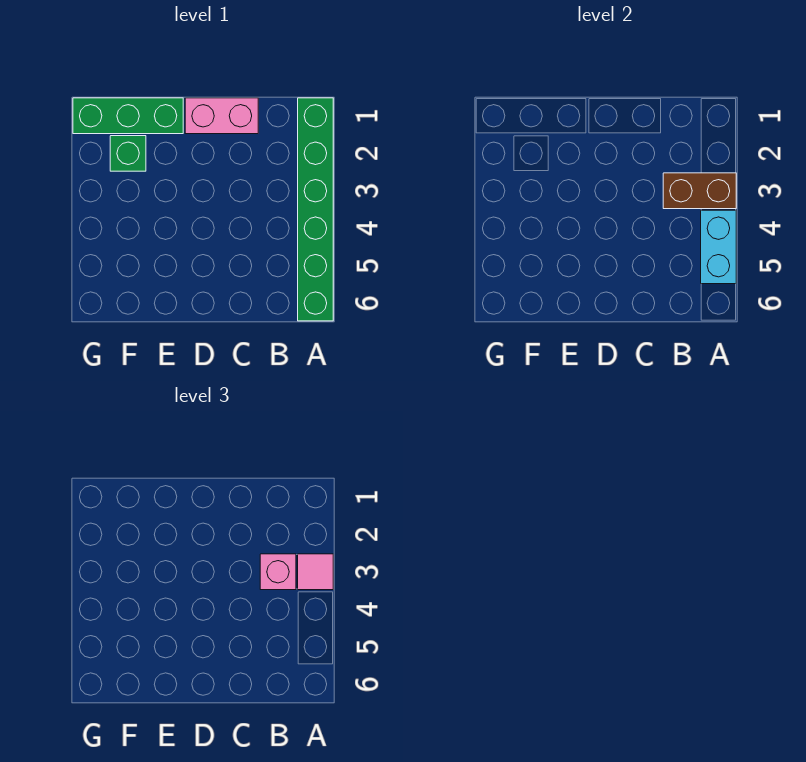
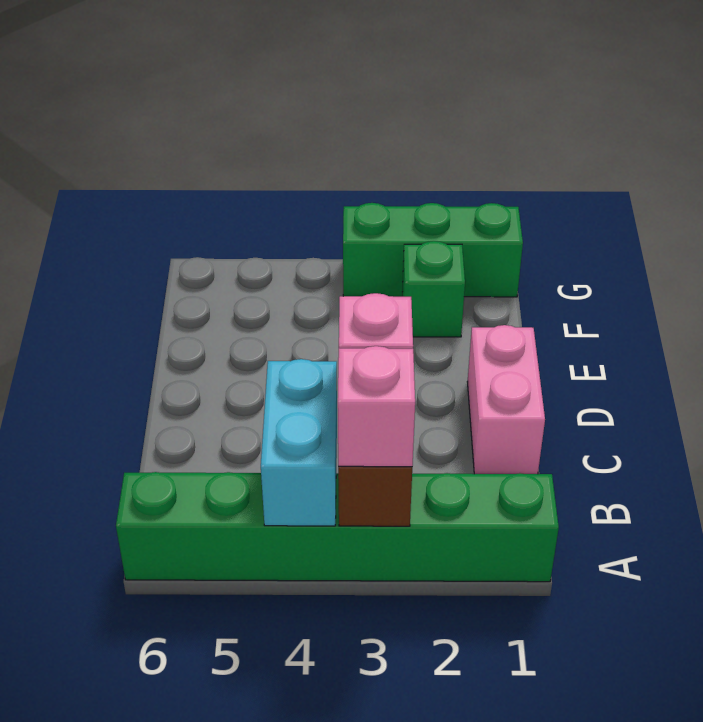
pink tile A3 level 3 -> pink brick A3 level 3
cyan brick A4:A5 level 2 -> cyan brick A4:B4 level 2
green brick E1:G1 level 1 -> green brick G1:G3 level 1

